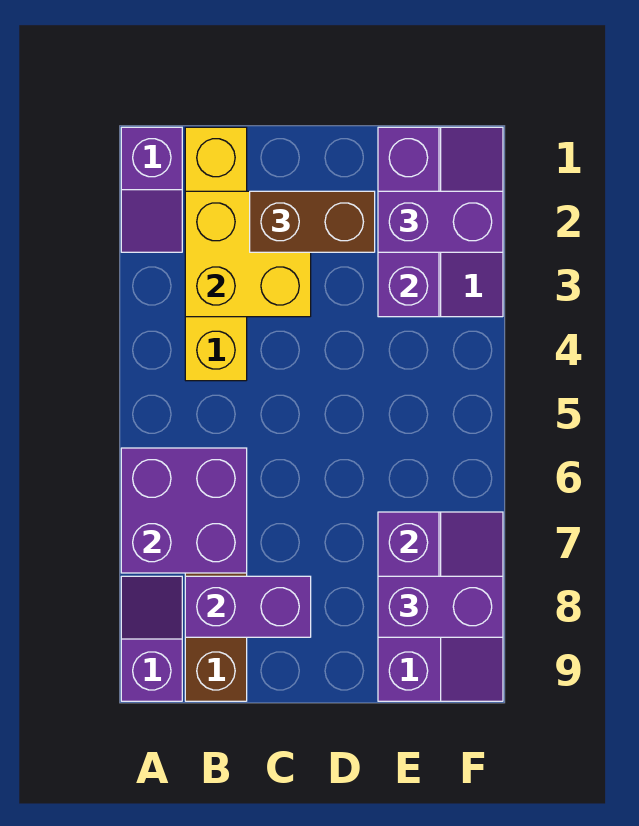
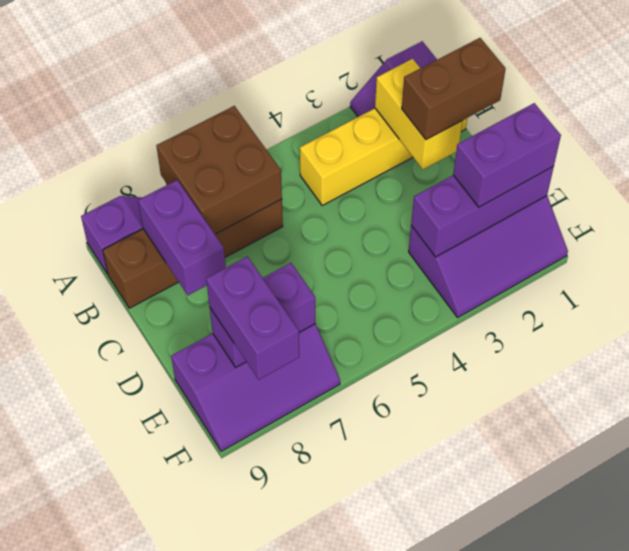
purple brick A6:B7 level 2 -> brown brick A6:B7 level 2
yellow brick B2:C3 level 2 -> yellow brick B2:C2 level 2
brown brick C2:D2 level 3 -> brown brick C1:C2 level 3
purple brick E2:F2 level 3 -> purple brick E1:E2 level 3

